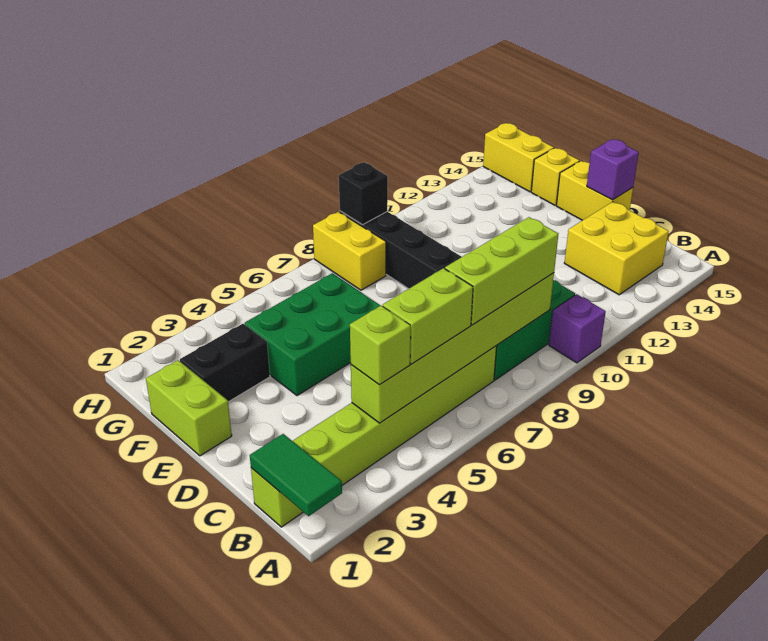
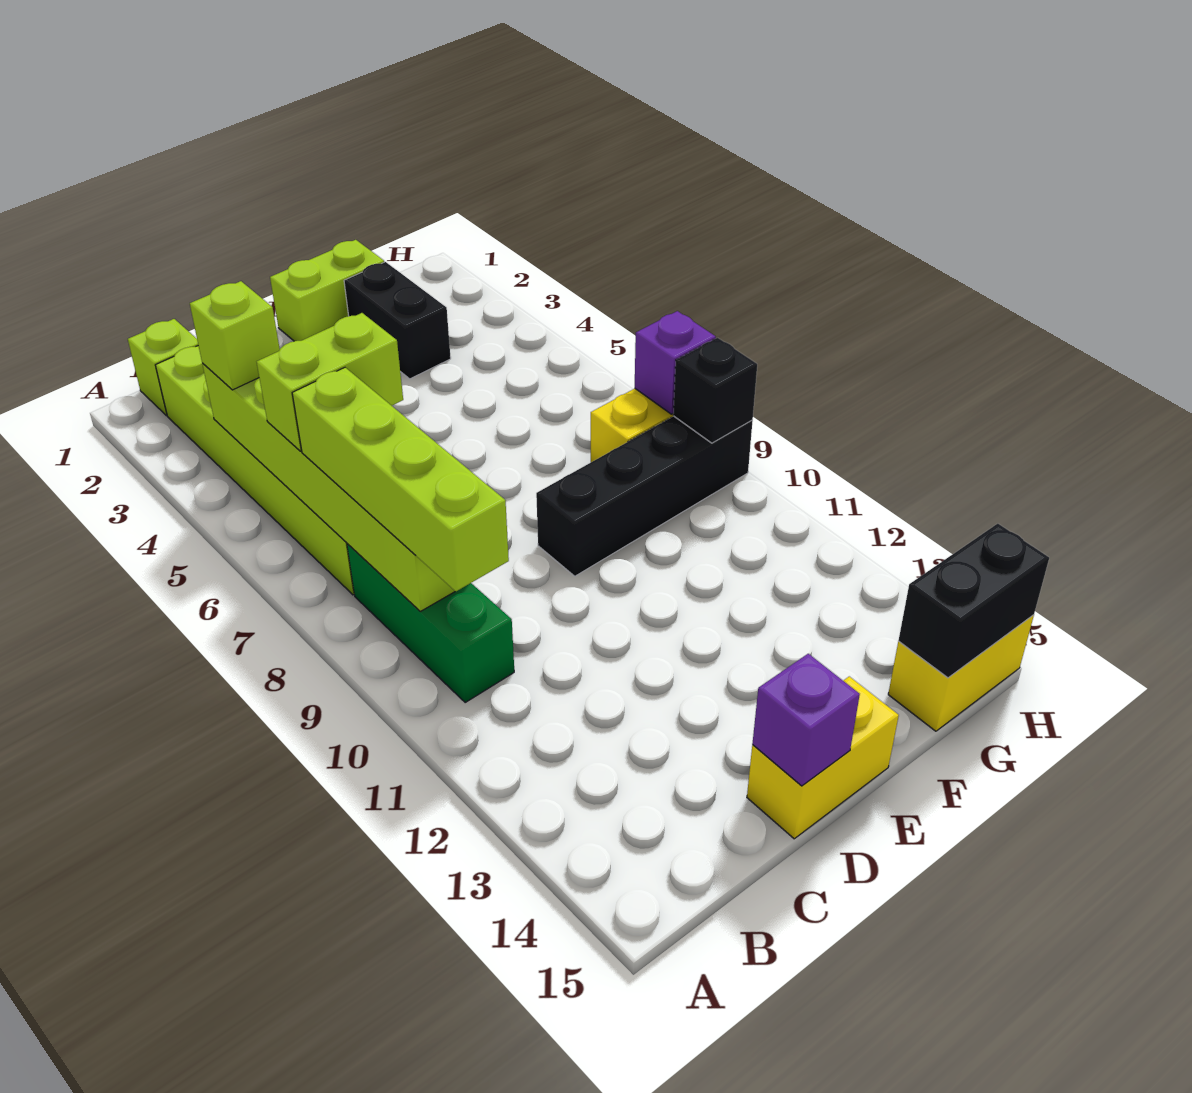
green tile A1:B1 level 2 -> none
purple brick A10 level 1 -> purple brick H8 level 2
lime brick B5:B6 level 3 -> lime brick B6:C6 level 3
lime brick B7:B9 level 3 -> lime brick B7:B10 level 3
yellow brick B13:C14 level 1 -> none
green brick E4:F6 level 1 -> none
yellow brick F15 level 1 -> none
none -> black brick G15:H15 level 2

